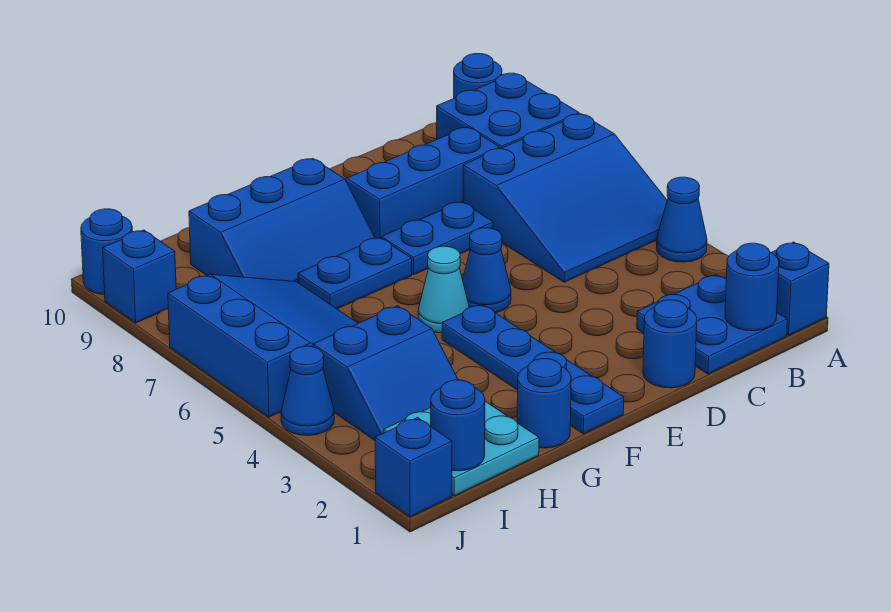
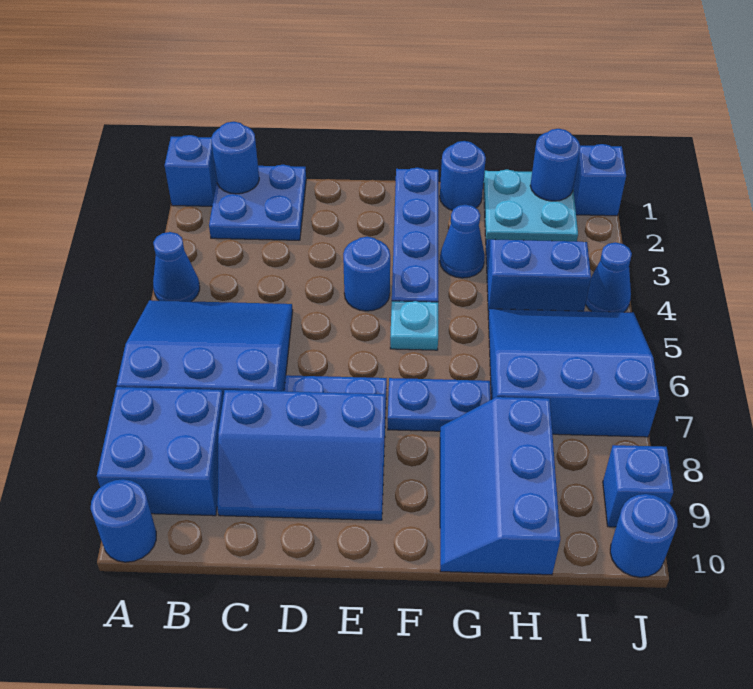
blue round brick D1 level 1 -> blue round brick E4 level 1
blue cone E5 level 1 -> blue cone G3 level 1
cyan cone F5 level 1 -> cyan plate F5 level 1
blue slope F8:H9 level 1 top 9 -> blue slope G8:H10 level 1 top H
blue slope H5:J7 level 1 top J -> blue slope H5:J7 level 1 top 7

